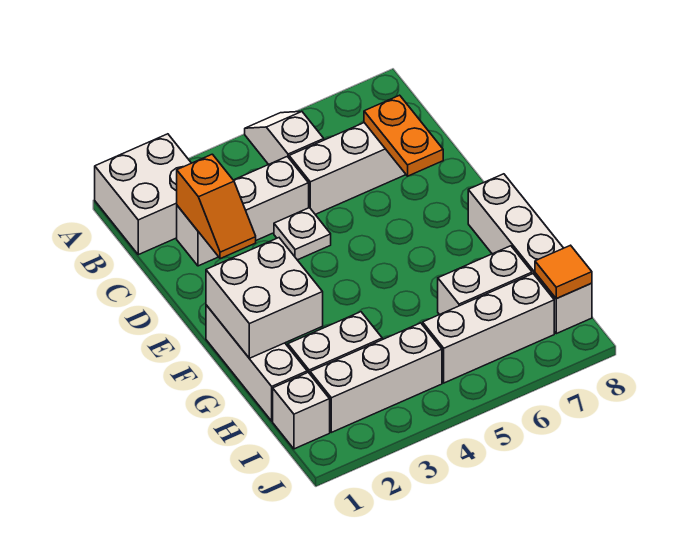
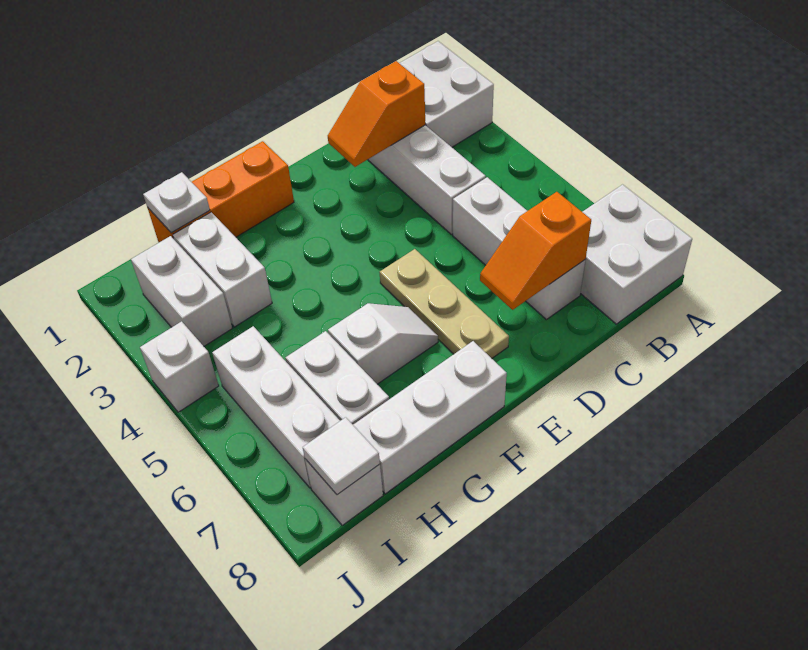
white slope A5:B5 level 1 top B -> white slope F6:G6 level 1 top G
orange plate C7:D7 level 2 -> orange slope C7:D7 level 2 top C
white plate D4 level 1 -> white plate H1 level 2
none -> tan plate E5:E7 level 1
white brick F1:H1 level 1 -> orange brick F1:H1 level 1
white brick F1:G2 level 2 -> white brick A7:B8 level 1
white brick I1 level 1 -> white brick J4 level 1
white brick I2:I4 level 1 -> white brick I2:I3 level 1
orange tile I8 level 2 -> white tile I8 level 2

